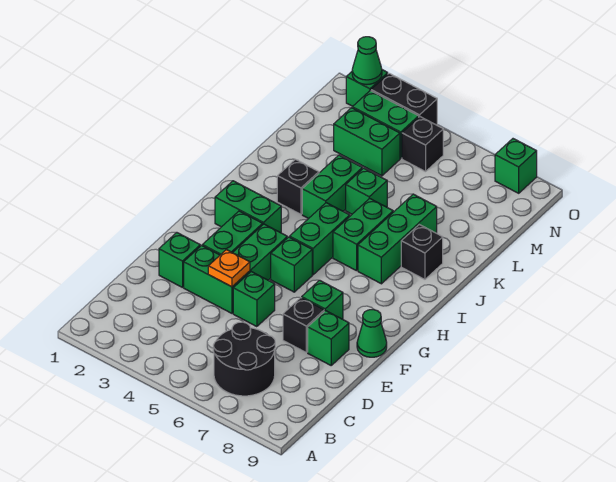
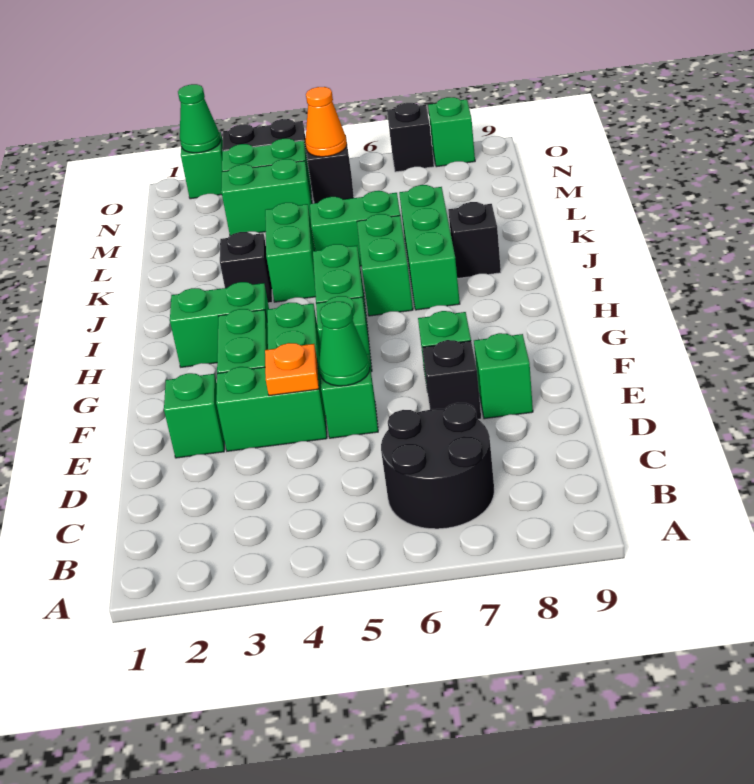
green cone F9 level 1 -> green cone E5 level 2
green brick K5 level 1 -> green brick K5:K6 level 1
none -> orange cone N5 level 2
none -> black brick O7 level 1

